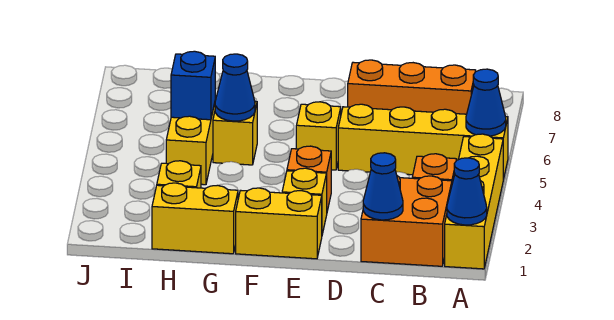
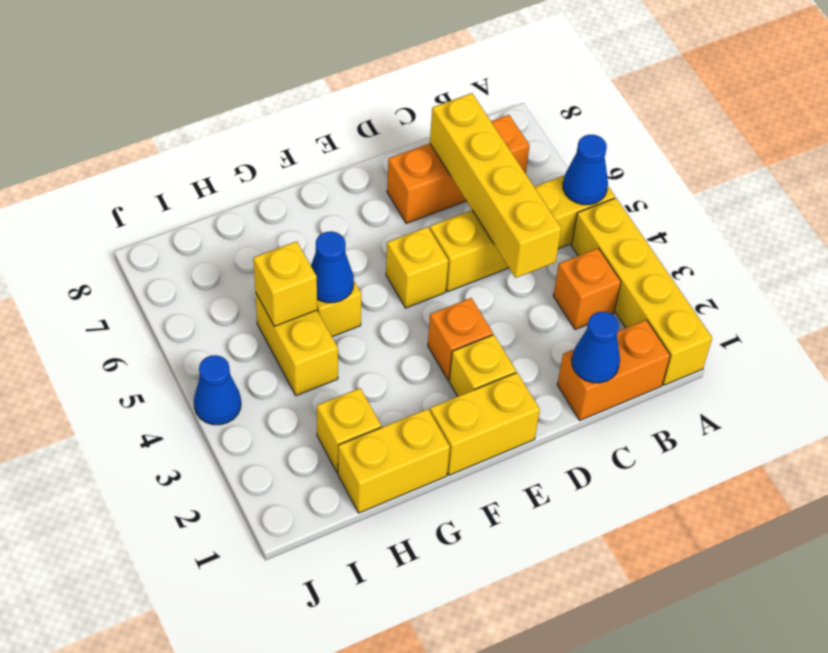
blue cone A1 level 2 -> blue cone J4 level 1
orange brick B1:C2 level 1 -> orange brick B1:C1 level 1
none -> yellow brick C4:C7 level 2
blue brick H5 level 2 -> yellow brick H5 level 2

